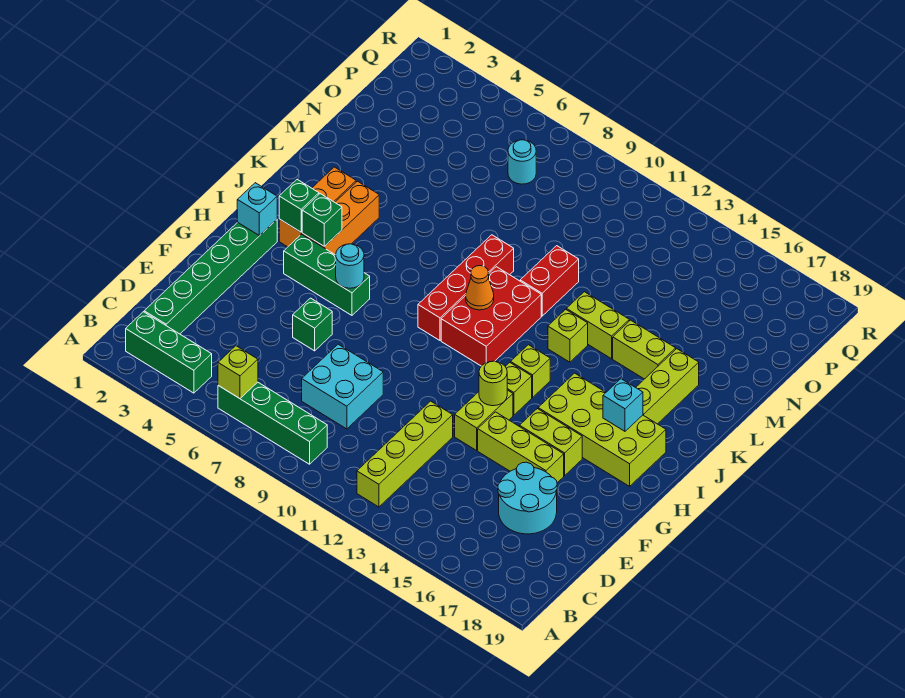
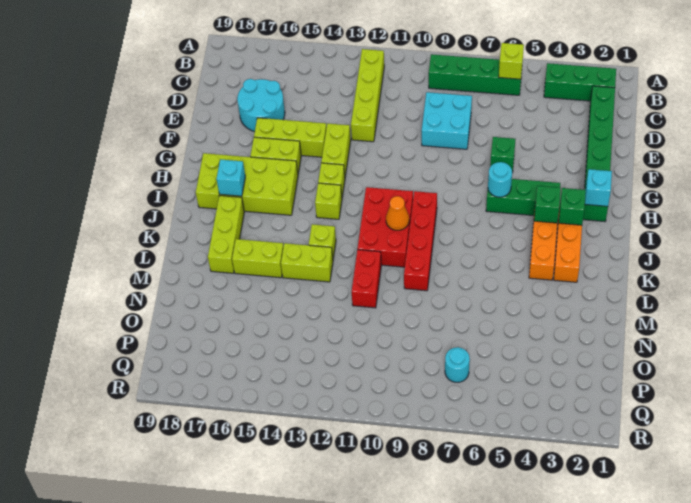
lime round brick G13 level 2 -> none

